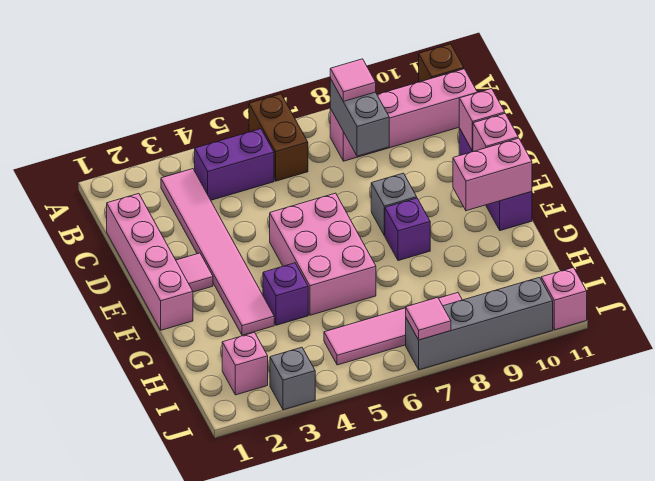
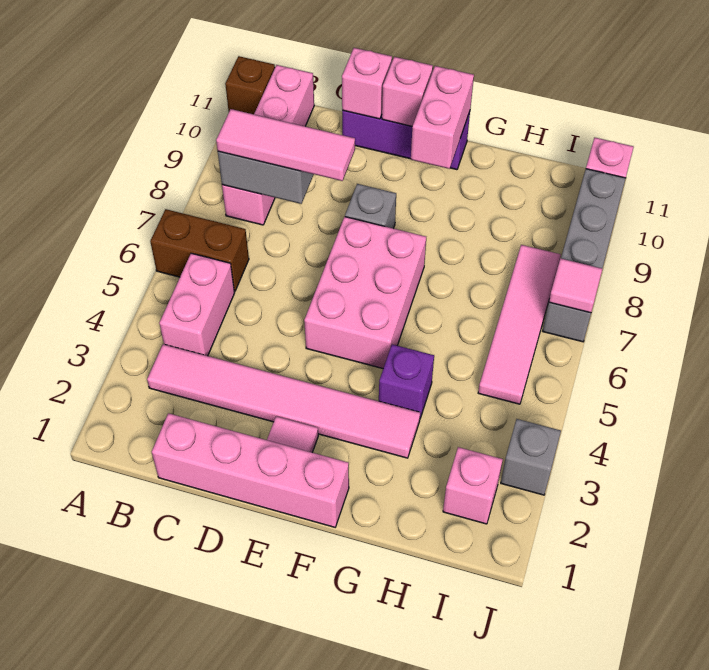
purple brick B4:B5 level 1 -> pink brick B4:B5 level 1
pink tile B8 level 3 -> pink tile B8:D8 level 3
pink brick E5:G6 level 1 -> pink brick E5:F7 level 1
purple brick F8 level 1 -> none

